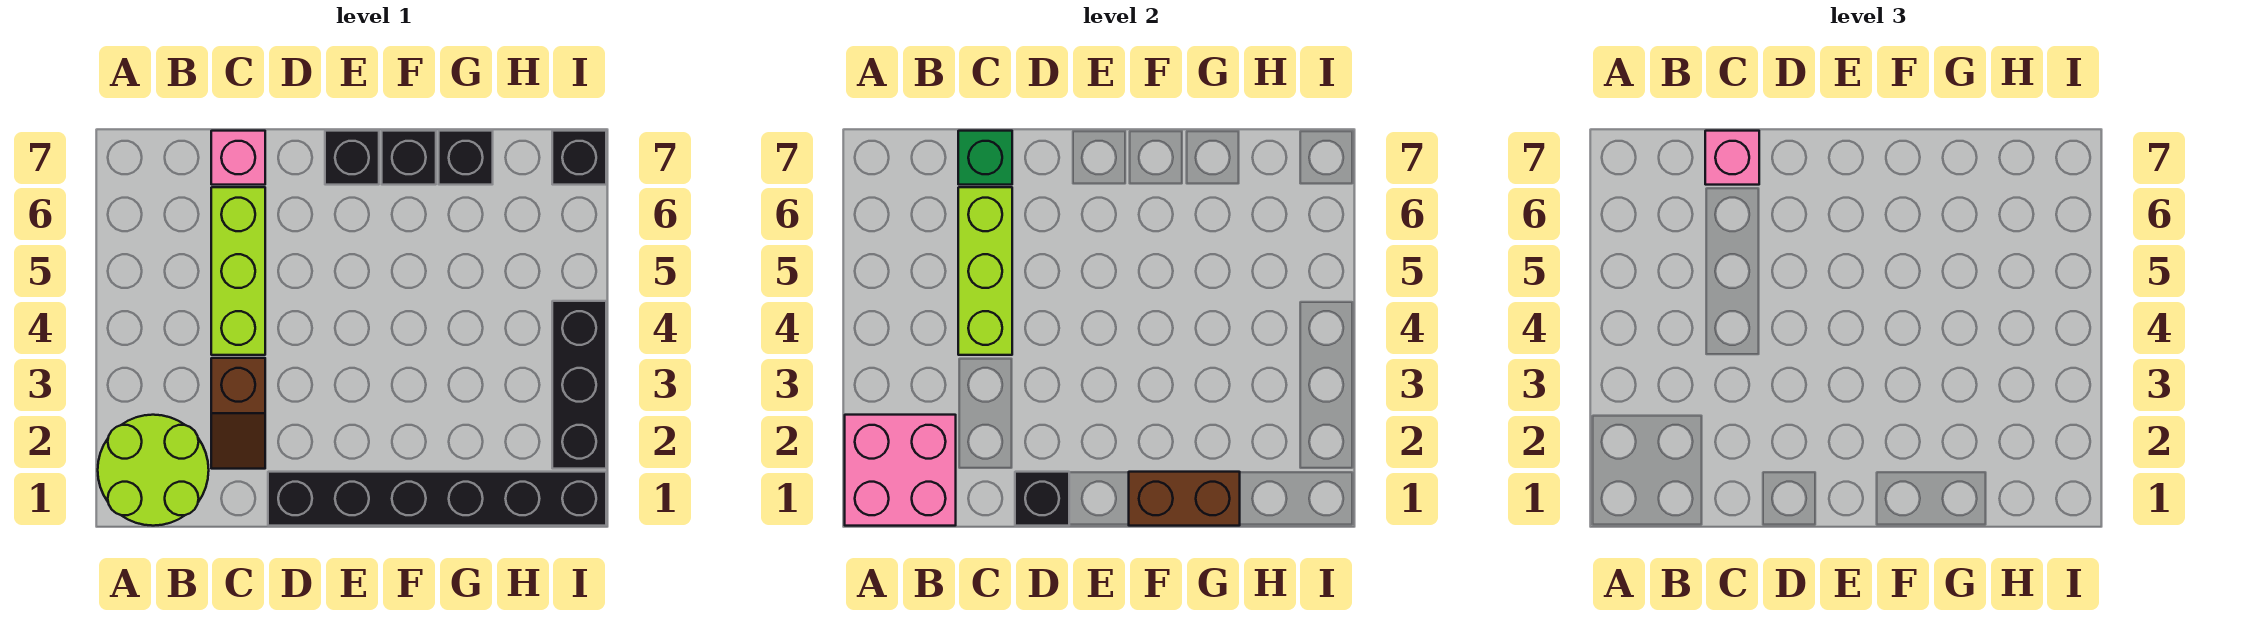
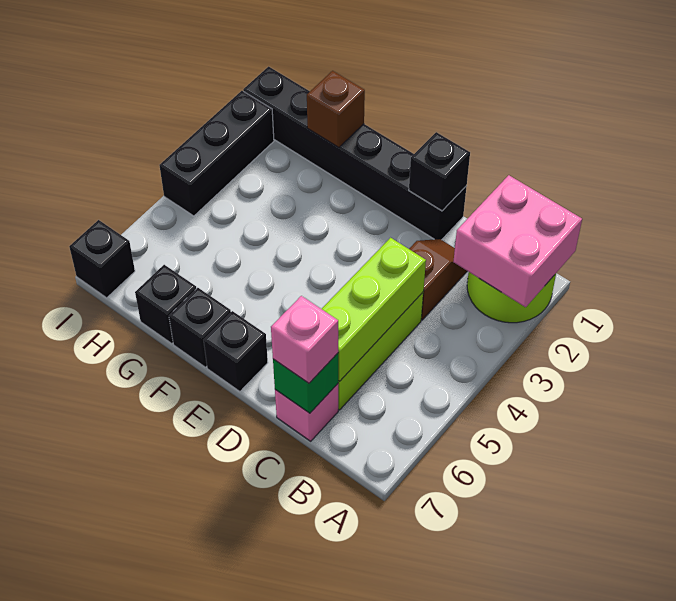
brown brick F1:G1 level 2 -> brown brick G1 level 2

